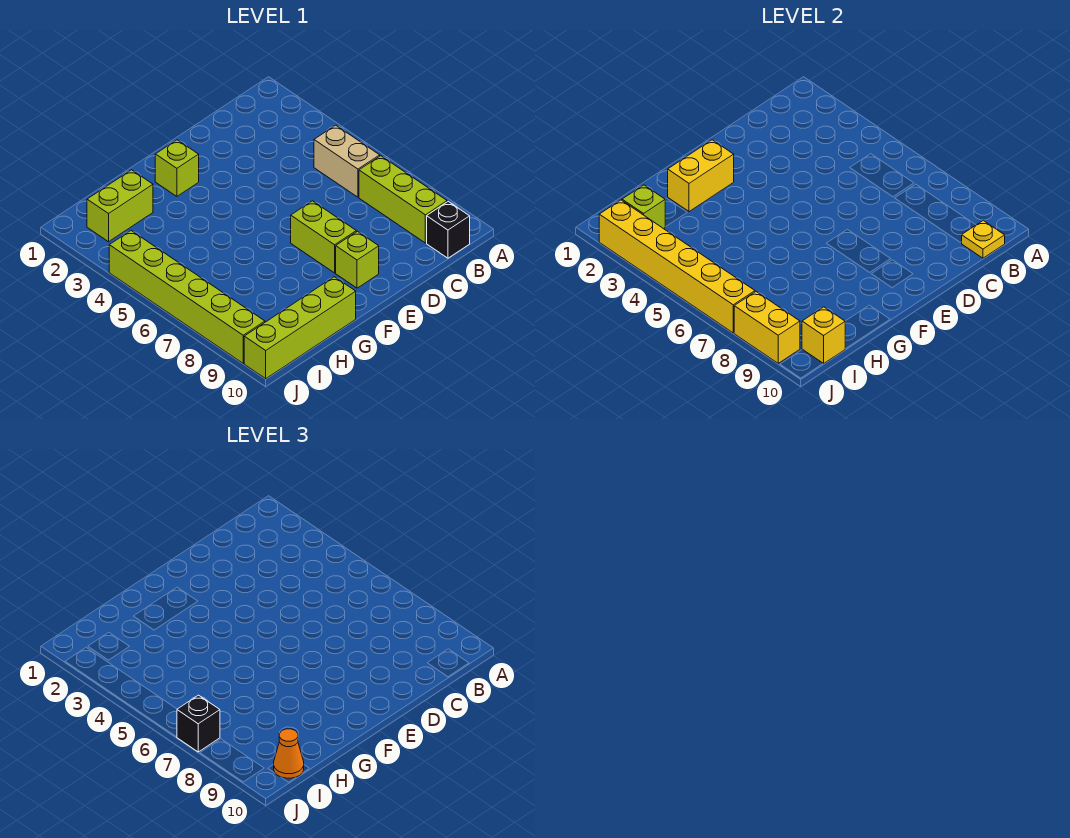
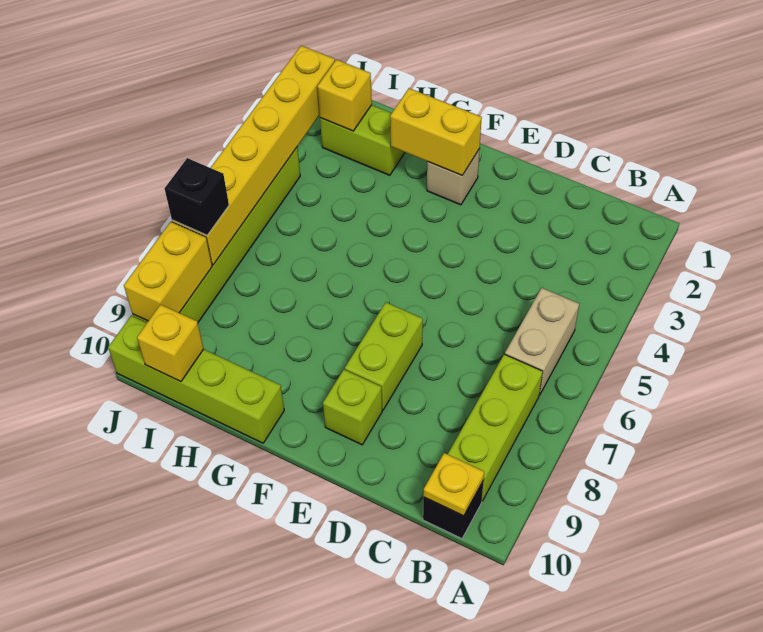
lime brick F2 level 1 -> tan brick F2 level 1
lime brick I2 level 2 -> yellow brick I2 level 2
orange cone I10 level 3 -> none

